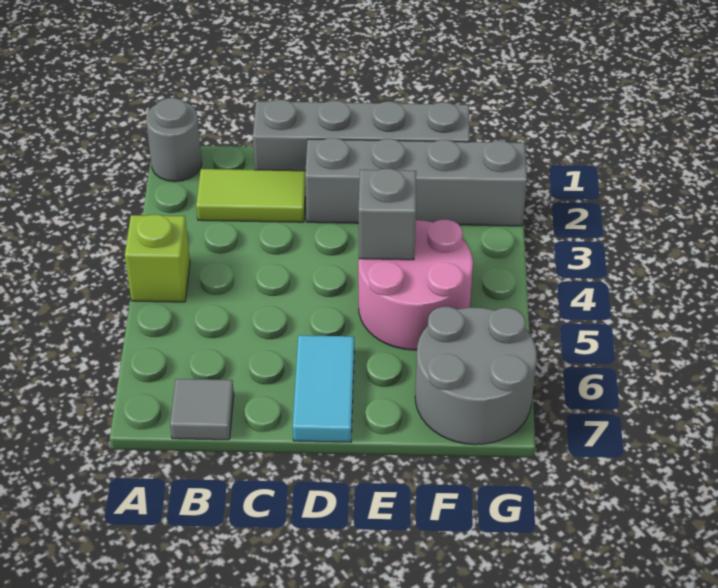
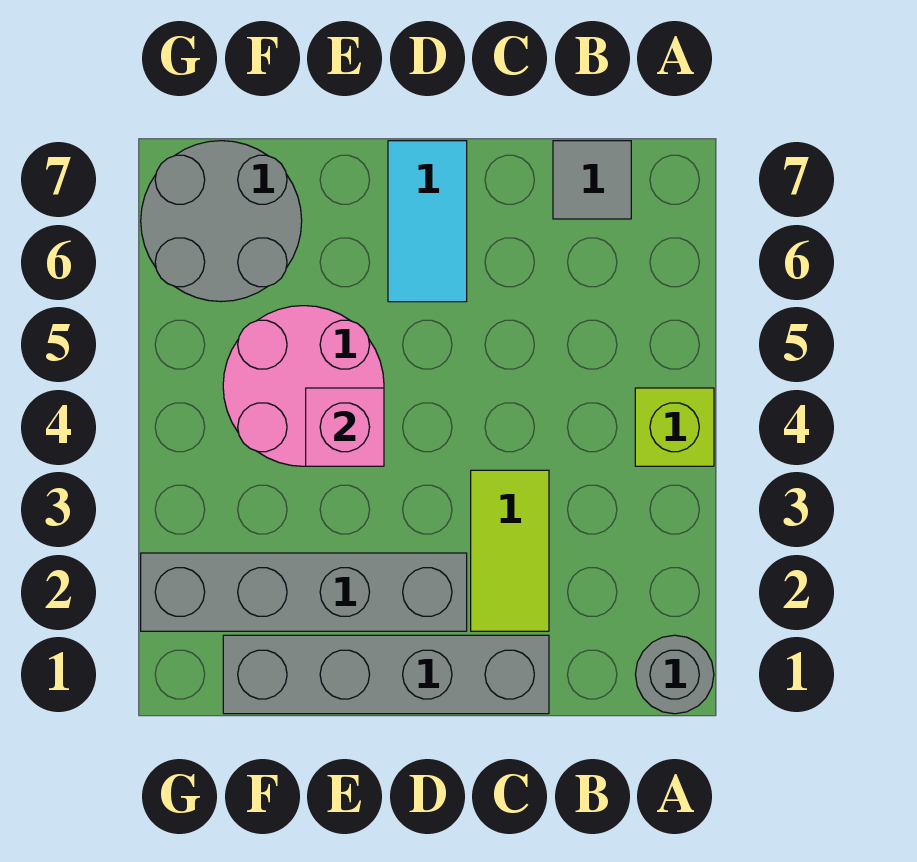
lime tile B2:C2 level 1 -> lime tile C2:C3 level 1
grey brick E4 level 2 -> pink brick E4 level 2

